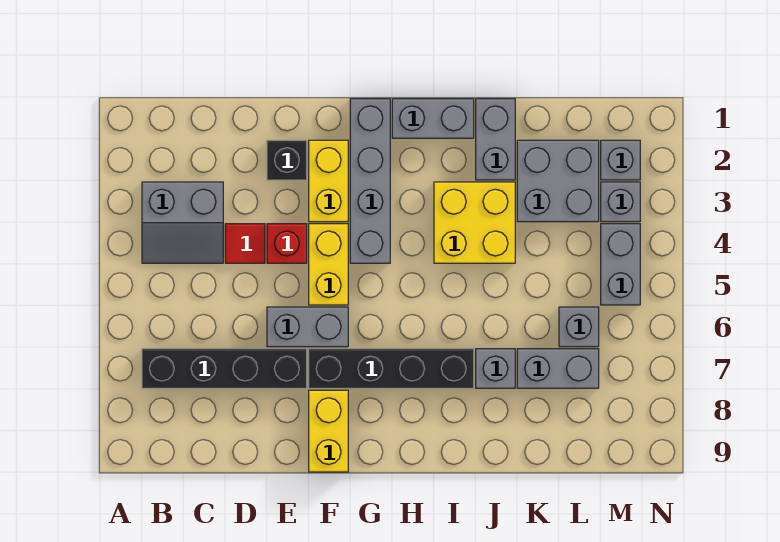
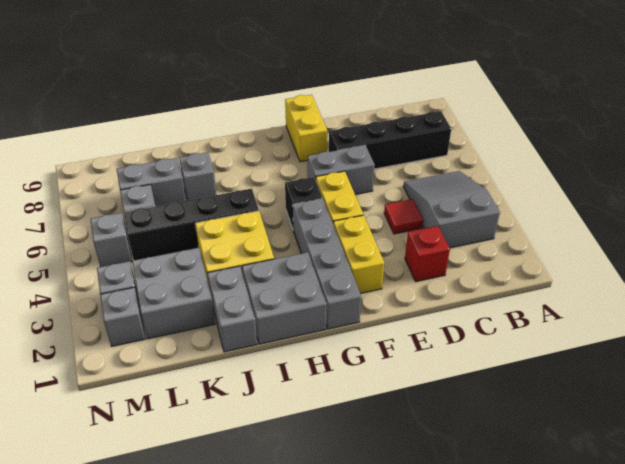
grey slope B3:C4 level 1 top 3 -> grey slope B3:C5 level 1 top 3
black brick E2 level 1 -> black brick G5 level 1
red brick E4 level 1 -> red brick D2 level 1
black brick F7:I7 level 1 -> black brick I5:L5 level 1
grey brick H1:I1 level 1 -> grey brick H1:I2 level 1
grey brick M4:M5 level 1 -> grey brick M5 level 1

